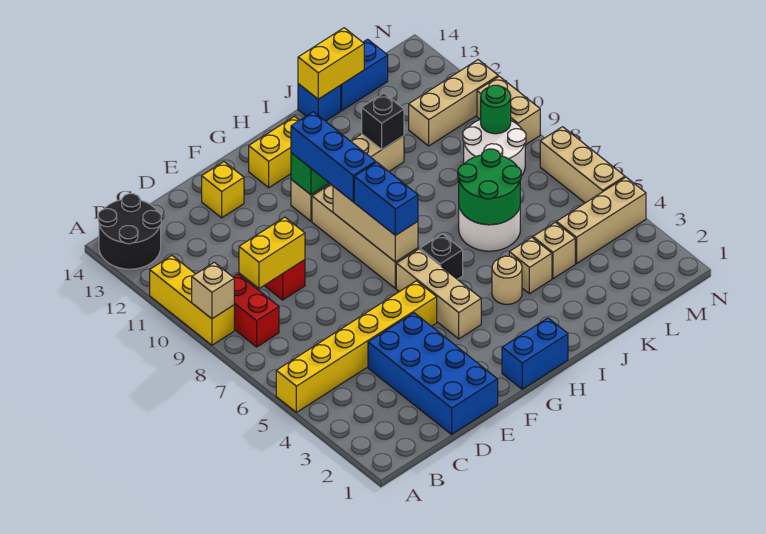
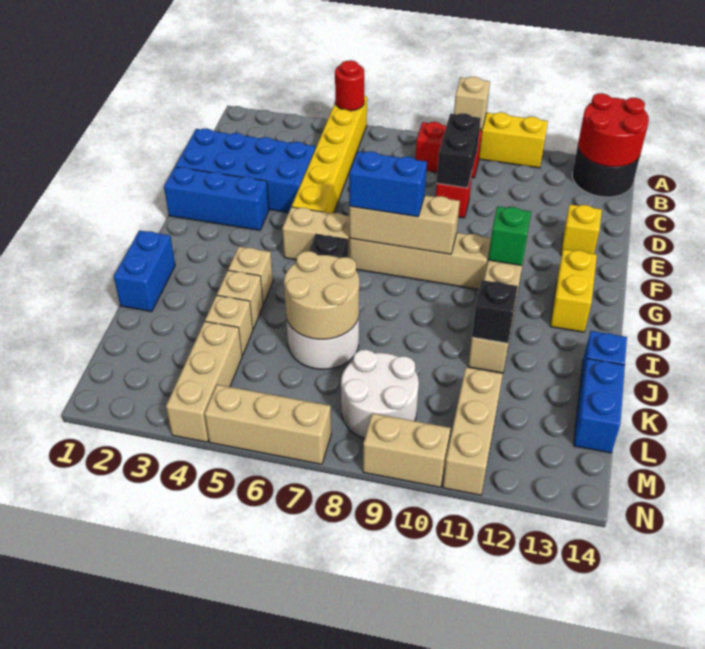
none -> red round brick A5 level 2
none -> red round brick A13:B14 level 2
yellow brick C9:D9 level 2 -> black brick C9:D9 level 2
blue brick G1:H1 level 1 -> blue brick I1:J1 level 1
tan brick G4:G6 level 1 -> tan brick G5:G6 level 1
blue brick G9:G11 level 3 -> blue brick F1:F3 level 1
tan round brick I4 level 1 -> tan brick I4 level 1
green round brick J6:K7 level 2 -> tan round brick J6:K7 level 2
yellow brick J14:K14 level 2 -> none
green round brick M9 level 2 -> none

